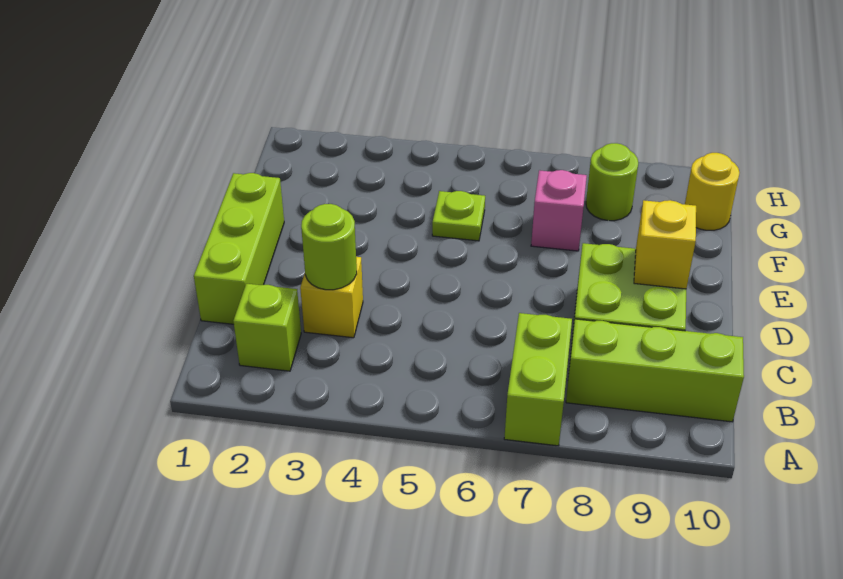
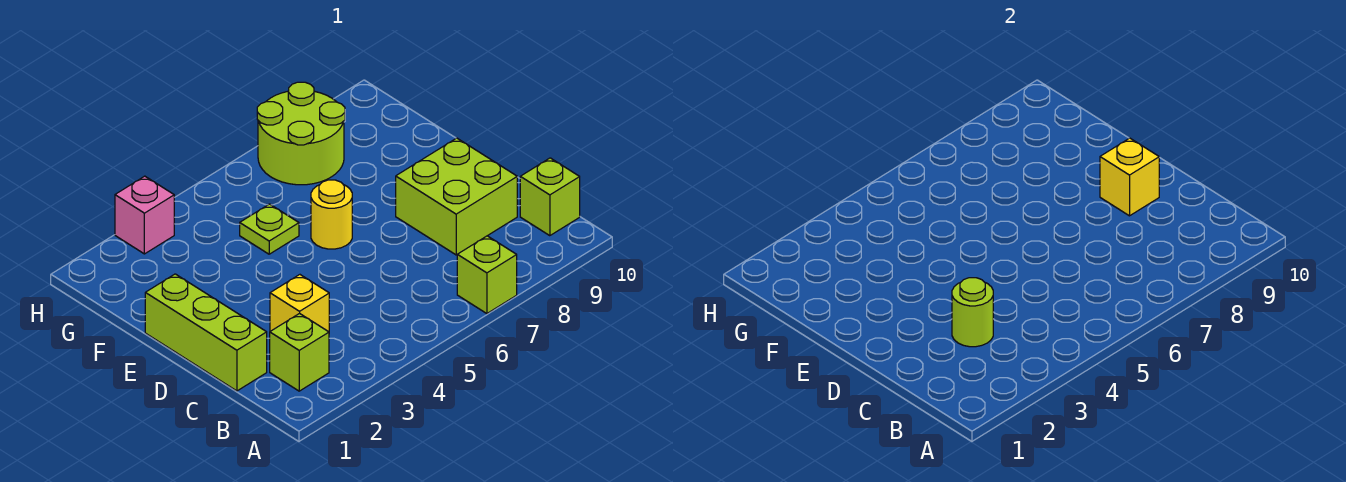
lime brick A7:B7 level 1 -> lime brick A7 level 1
lime brick B8:B10 level 1 -> lime brick B10 level 1
pink brick F7 level 1 -> pink brick H3 level 1
lime round brick G8 level 1 -> lime round brick G7:H8 level 1
yellow round brick G10 level 1 -> yellow round brick E6 level 1

